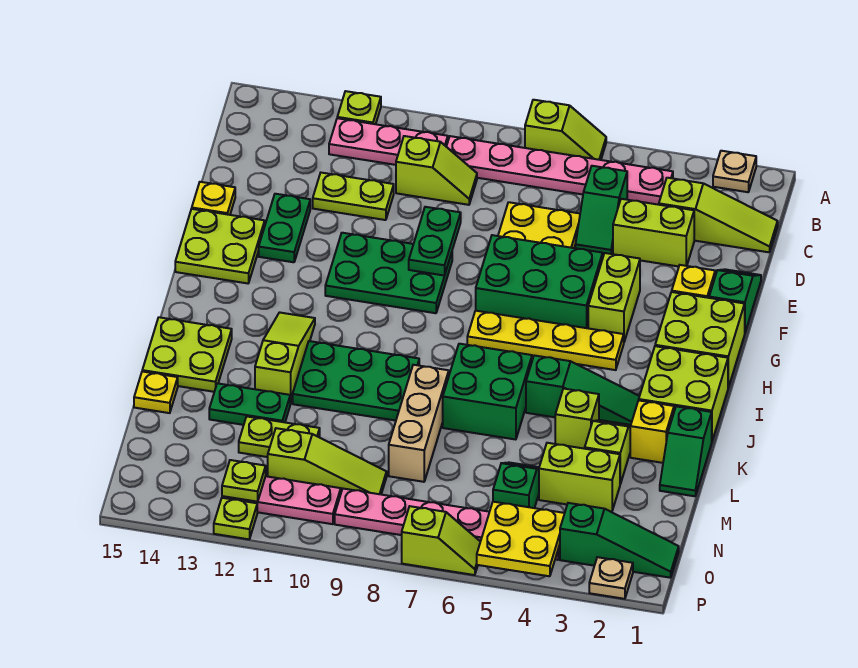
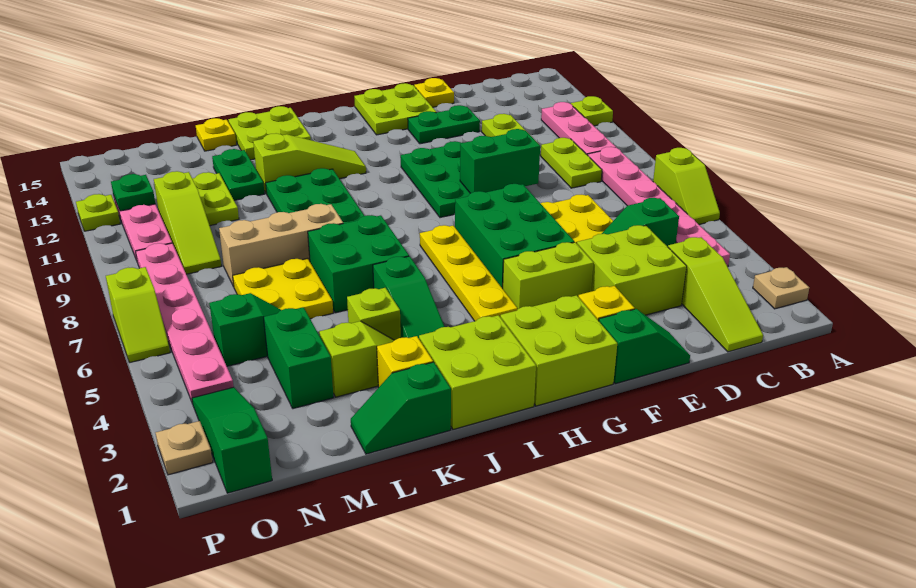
lime slope C9:C10 level 1 top 10 -> lime plate C9:C10 level 1
lime brick D3:D4 level 1 -> lime brick D3:E4 level 1
green plate E9:F9 level 2 -> green brick E9:F9 level 2
lime brick M3:M4 level 1 -> green brick M3:M4 level 1
green slope O1:O3 level 1 top 3 -> green slope O1:O3 level 1 top 1
yellow plate O4:P5 level 2 -> yellow plate L6:M7 level 1
lime plate O12 level 2 -> green plate O12 level 2

